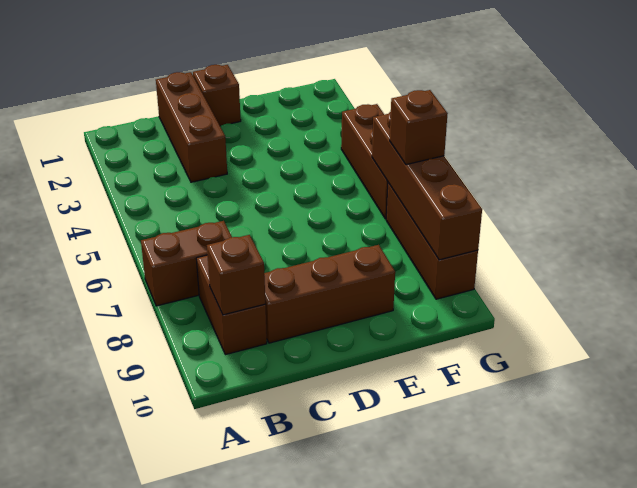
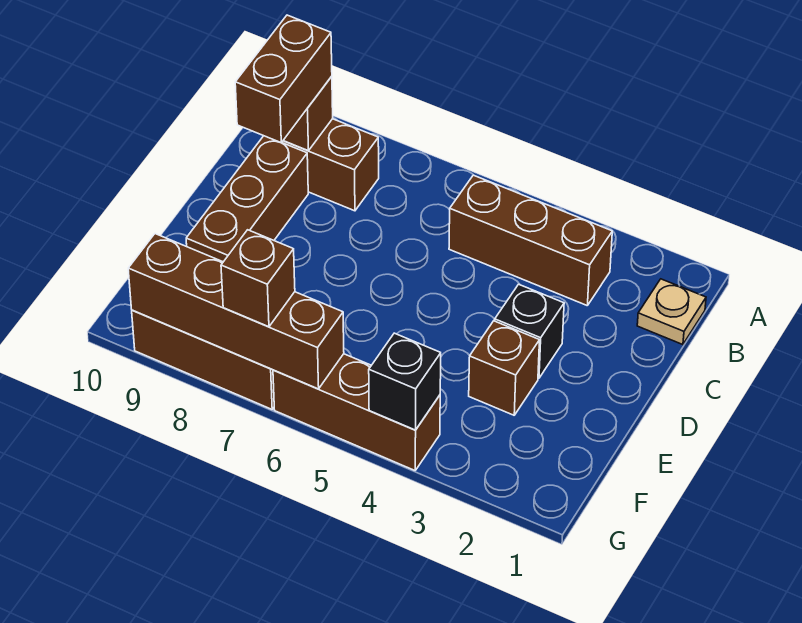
brown brick A7:B7 level 1 -> brown brick B9:C9 level 3
none -> tan plate B1 level 1
brown brick C1:C3 level 1 -> brown brick B3:B5 level 1
brown brick D1 level 1 -> brown brick E3 level 1
none -> black brick D3 level 1
none -> black brick G4 level 2

